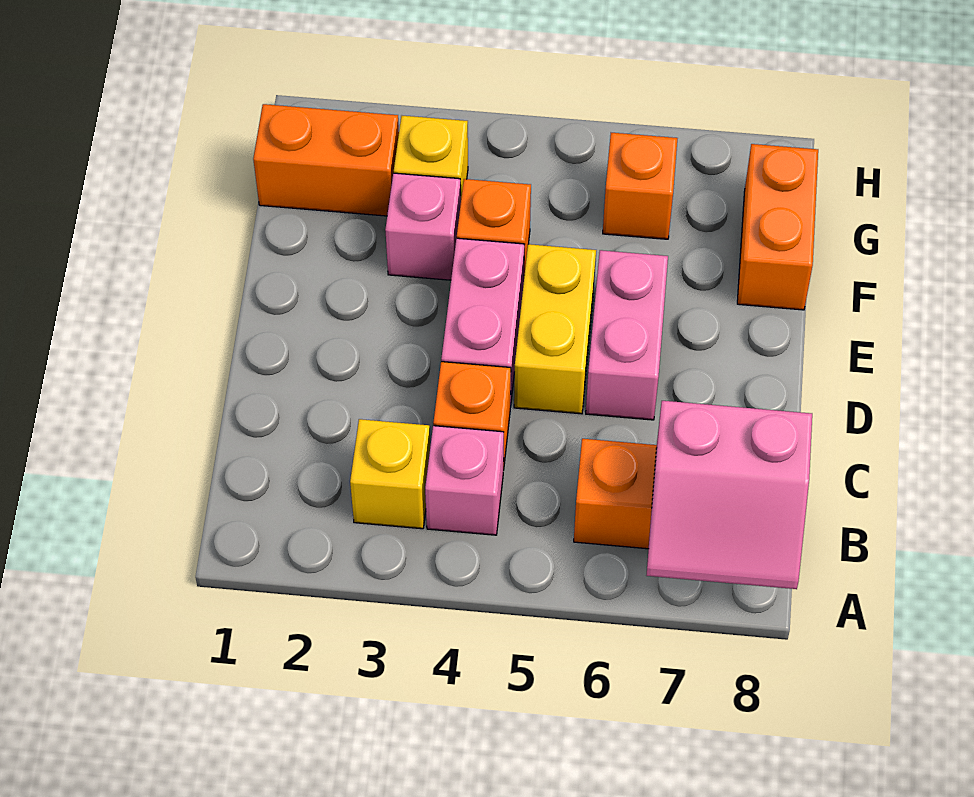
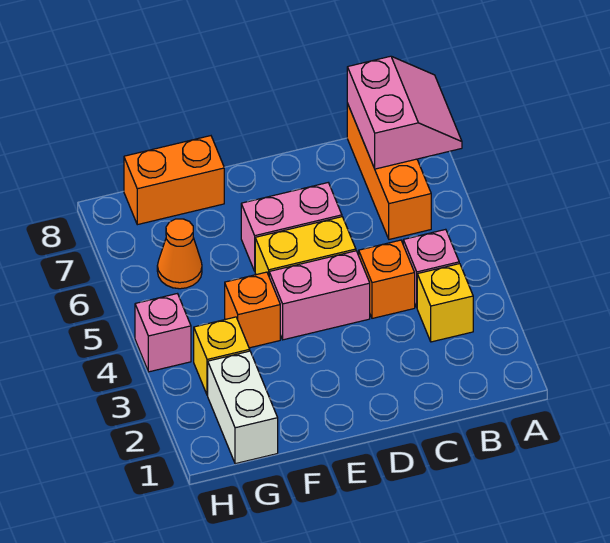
pink brick F3 level 1 -> pink brick H4 level 1
orange brick G1:G2 level 1 -> white brick G1:G2 level 1
orange brick G6 level 1 -> orange cone G6 level 1

